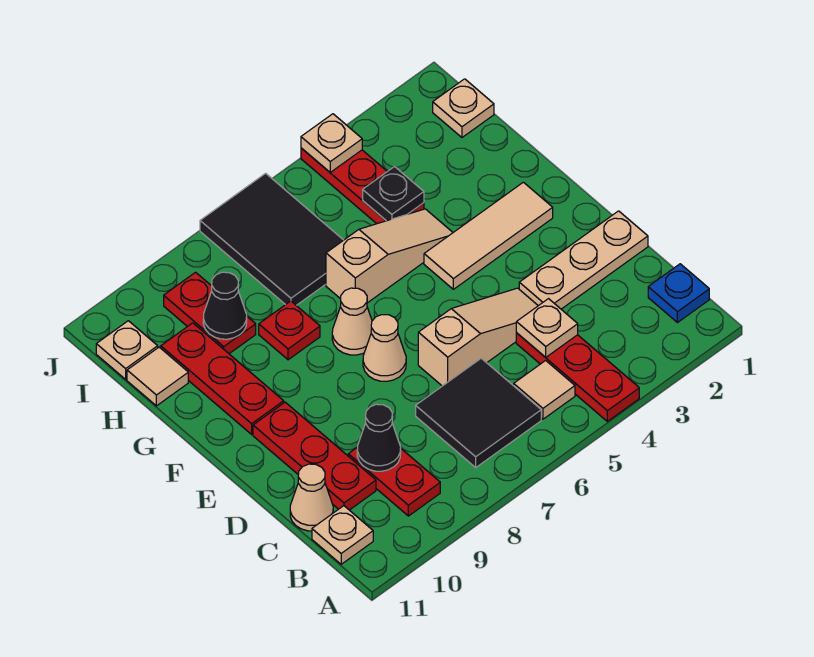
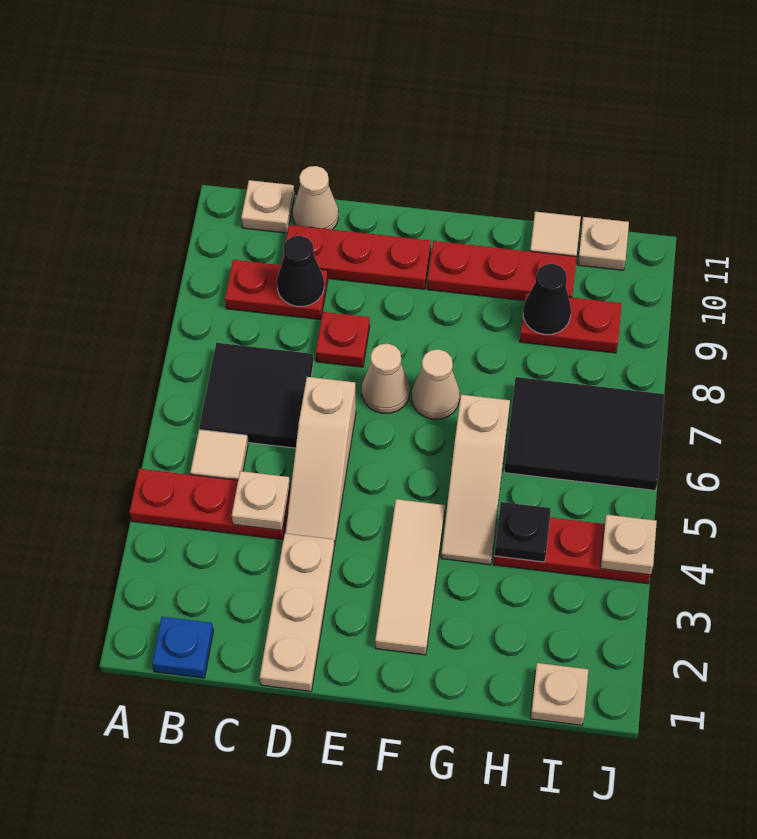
red plate G8 level 1 -> red plate D8 level 1

